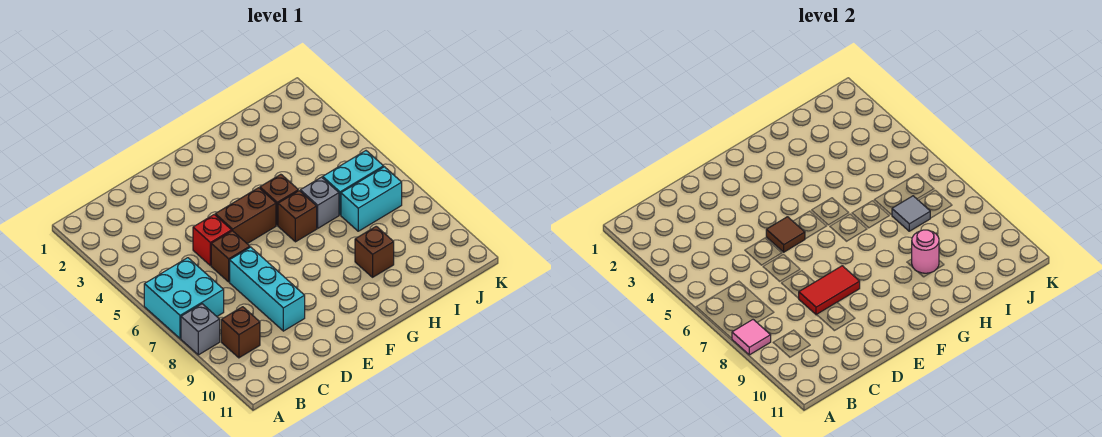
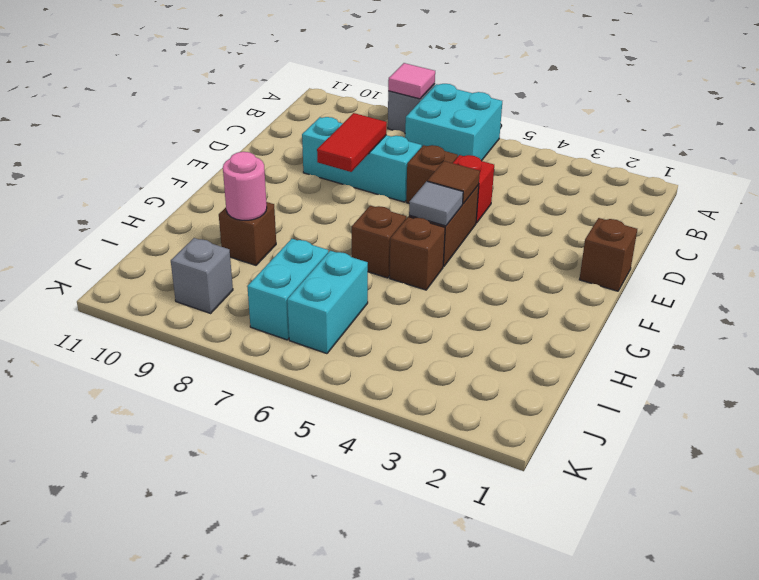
brown brick B9 level 1 -> brown brick E1 level 1
grey brick H6 level 1 -> grey brick J9 level 1
grey tile I7 level 2 -> grey tile F5 level 2

